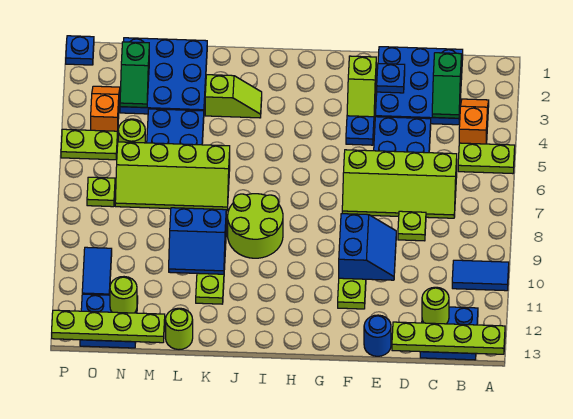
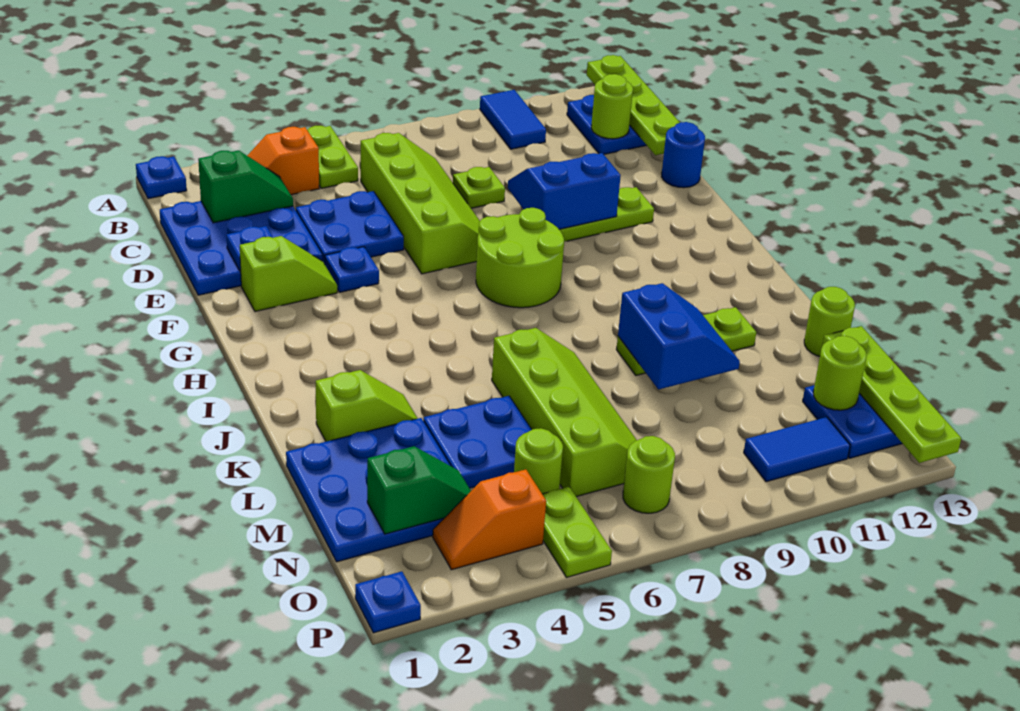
none -> blue plate A1 level 1
lime round brick I8:J9 level 1 -> lime round brick G7:H8 level 1
lime slope J3:K3 level 1 top K -> lime slope K2:K3 level 1 top 2
lime plate O7 level 1 -> lime round brick O7 level 1

